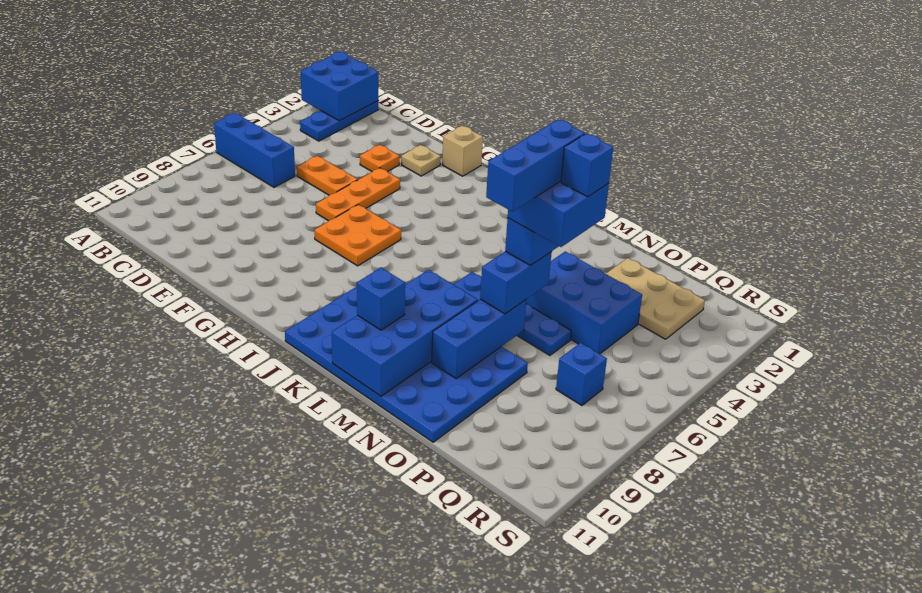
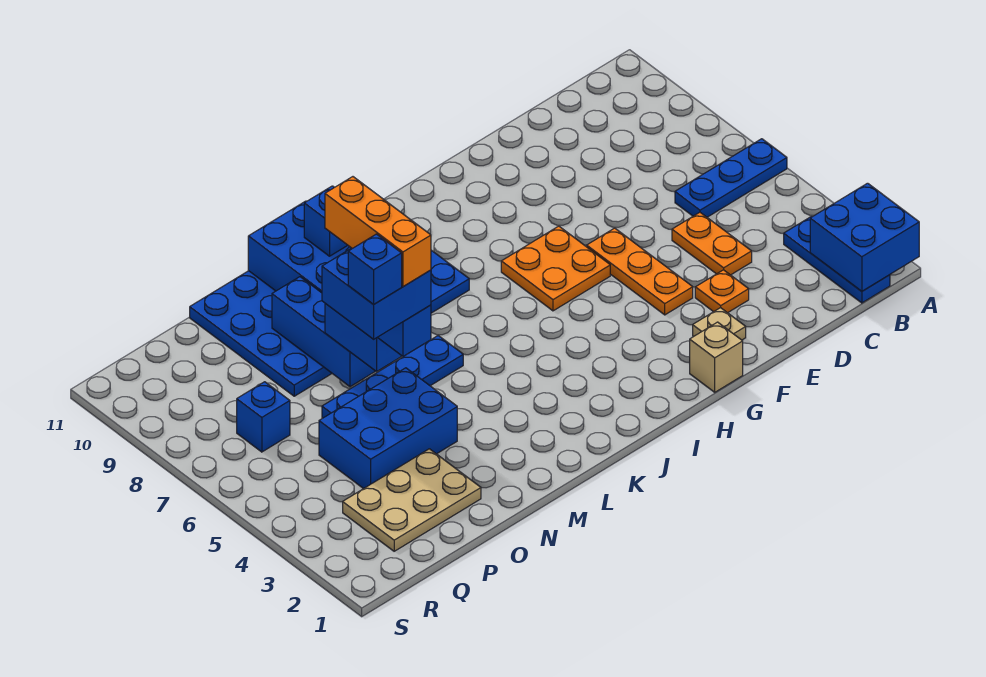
blue brick A6:C6 level 1 -> blue plate A6:C6 level 1
orange plate D5:E5 level 1 -> orange plate D4:D5 level 1
blue brick N5:N7 level 6 -> orange brick N5:N7 level 6

